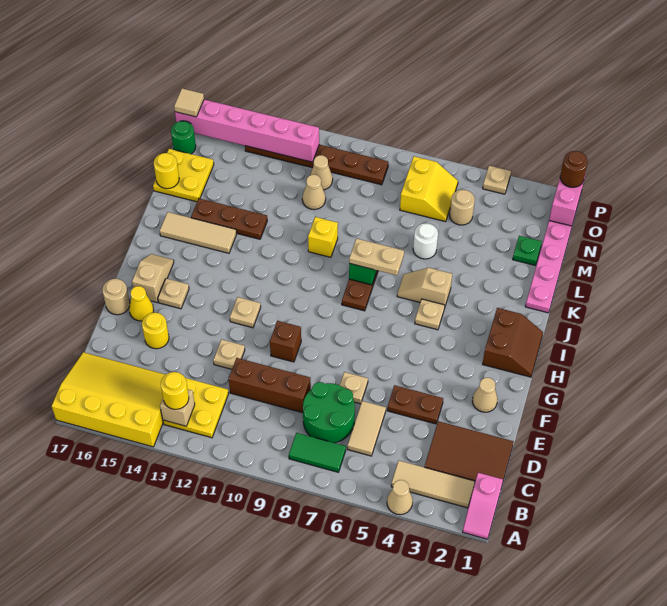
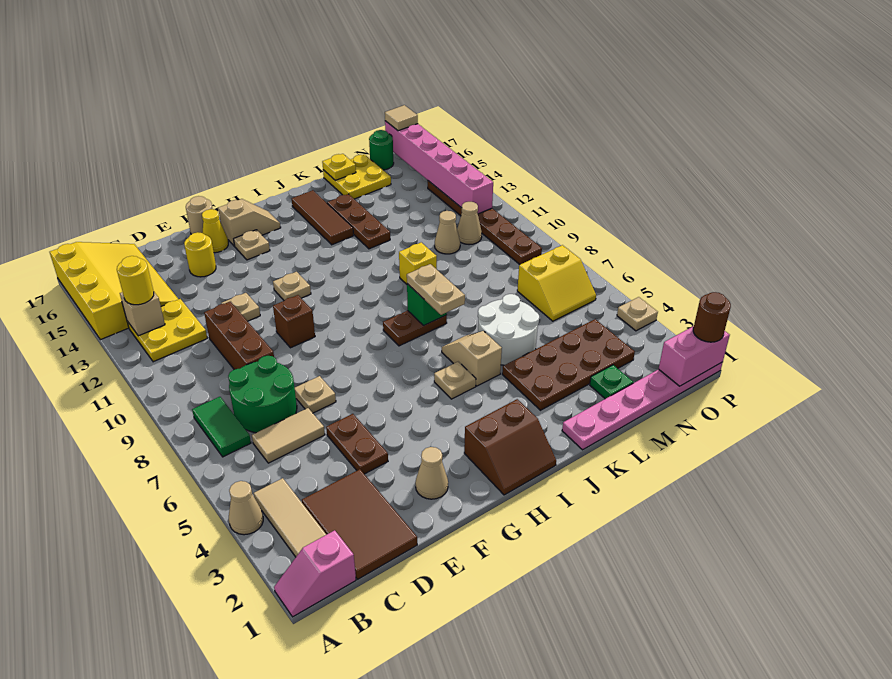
tan tile J14:J16 level 1 -> brown tile J14:J16 level 1
none -> brown plate K3:N4 level 1
white round brick L6 level 1 -> white round brick K5:L6 level 1
yellow round brick L17 level 2 -> yellow plate L17 level 2
tan round brick N5 level 1 -> none

